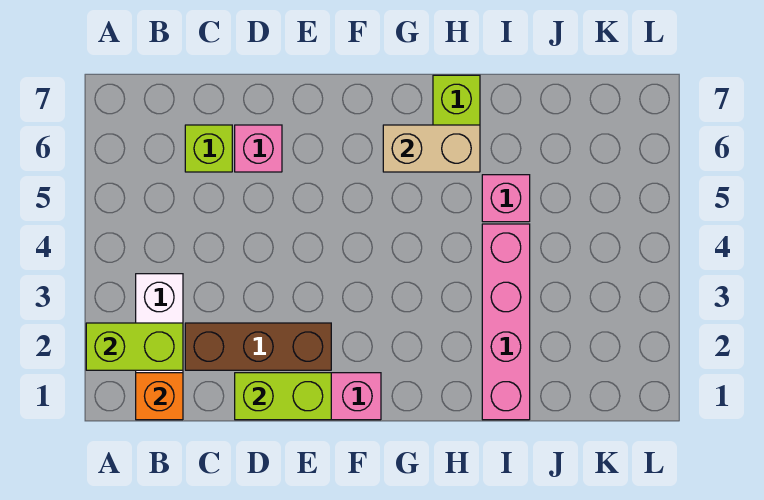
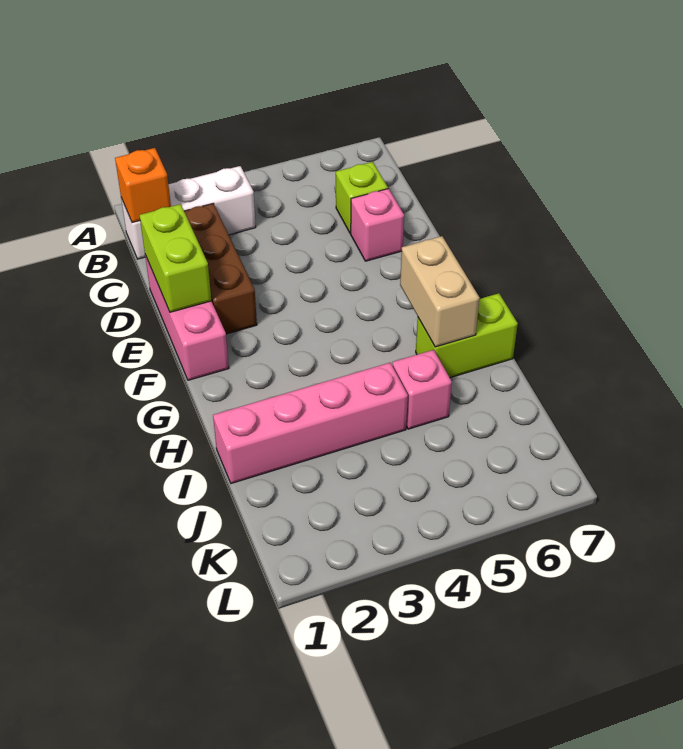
lime brick A2:B2 level 2 -> none

